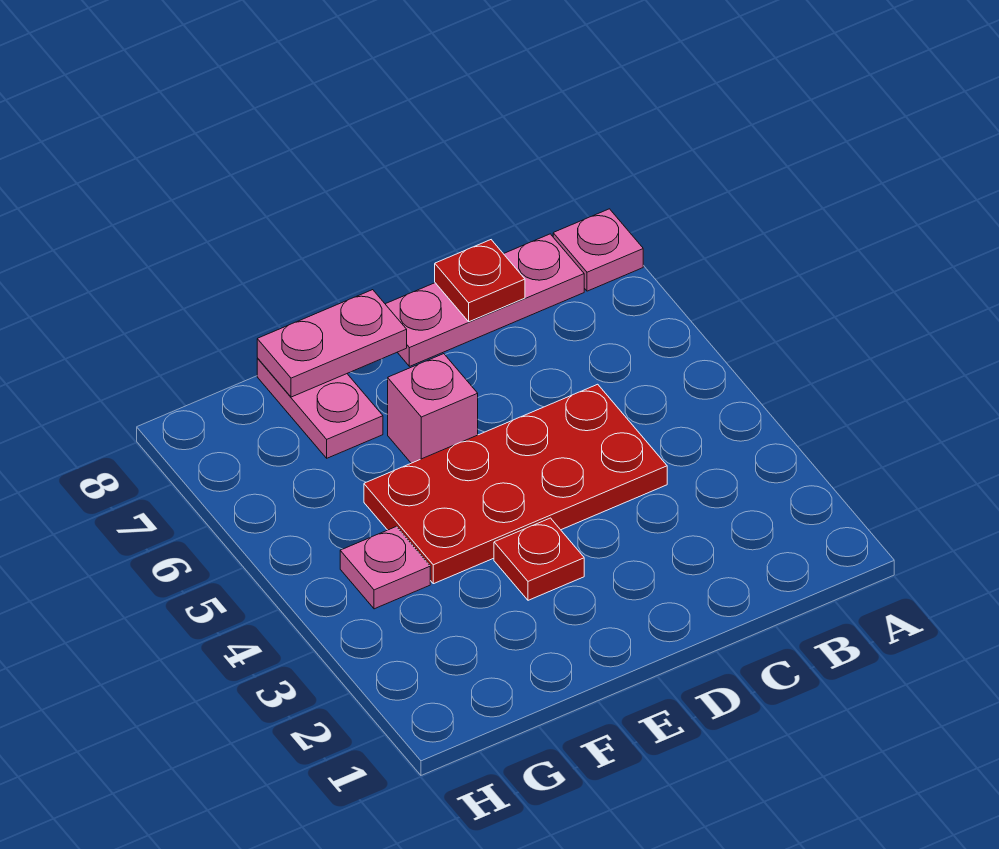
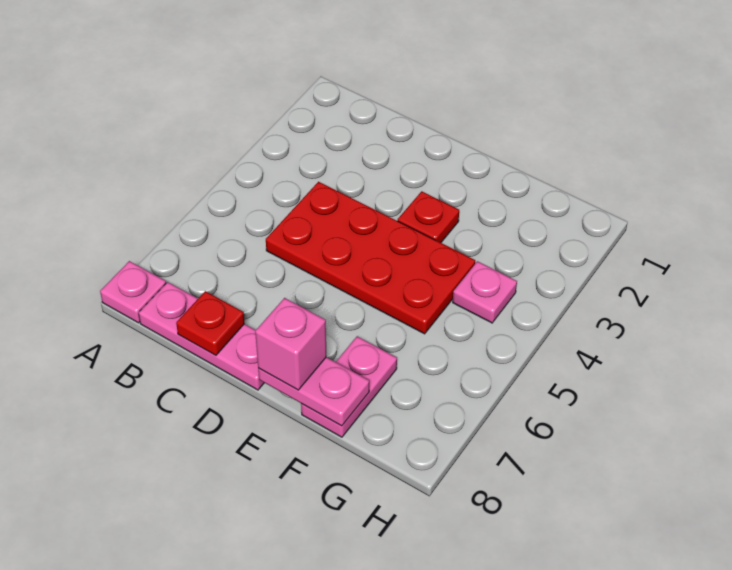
pink brick E6 level 1 -> pink brick E8 level 3

